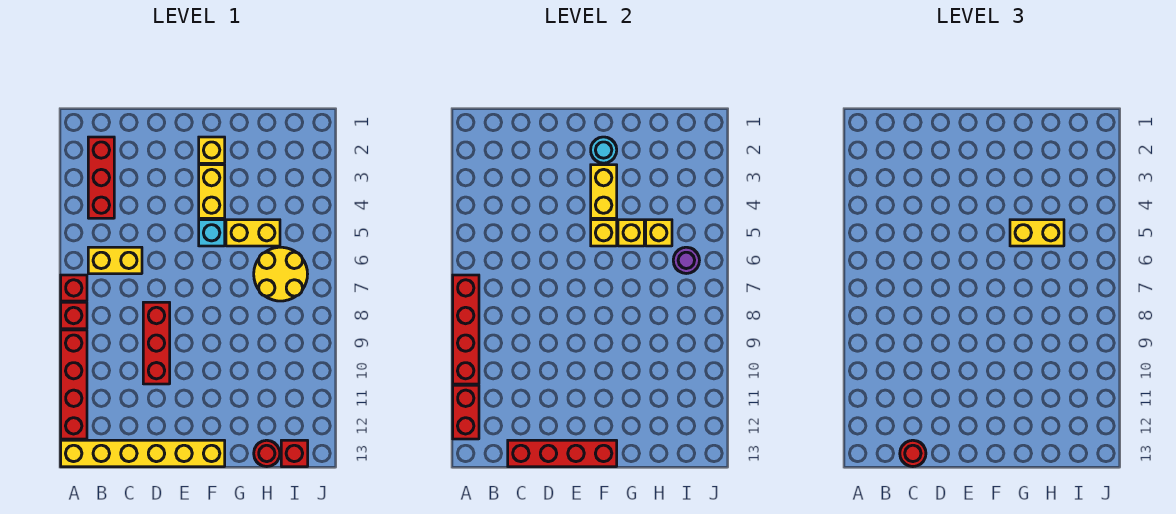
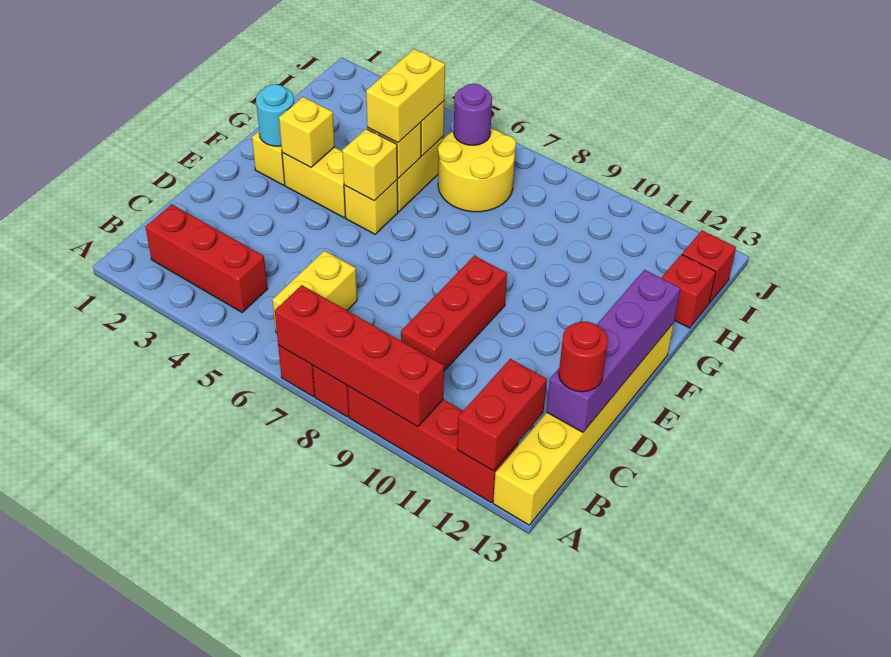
red brick A11:A12 level 2 -> red brick A12:B12 level 2
red brick C13:F13 level 2 -> purple brick C13:F13 level 2
red brick D8:D10 level 1 -> red brick C9:E9 level 1
yellow brick F3:F4 level 2 -> yellow brick F3 level 2
cyan brick F5 level 1 -> yellow brick F5 level 1
red round brick H13 level 1 -> red brick H13 level 1

